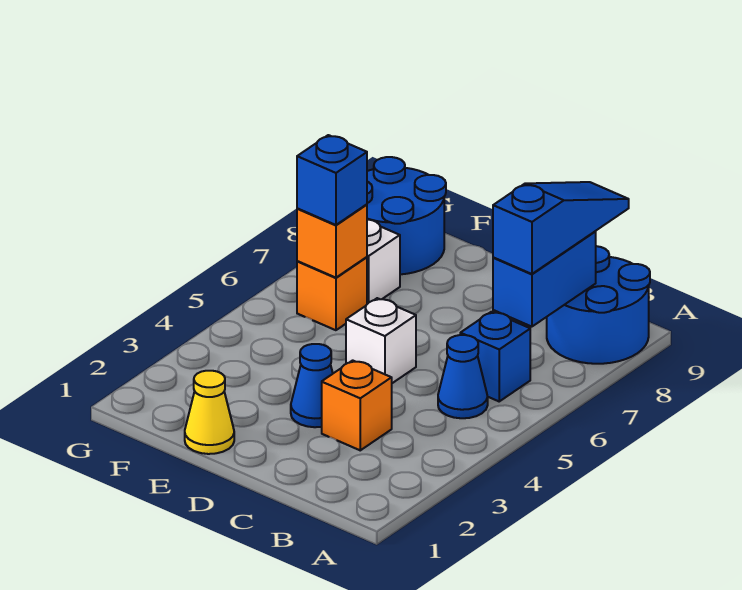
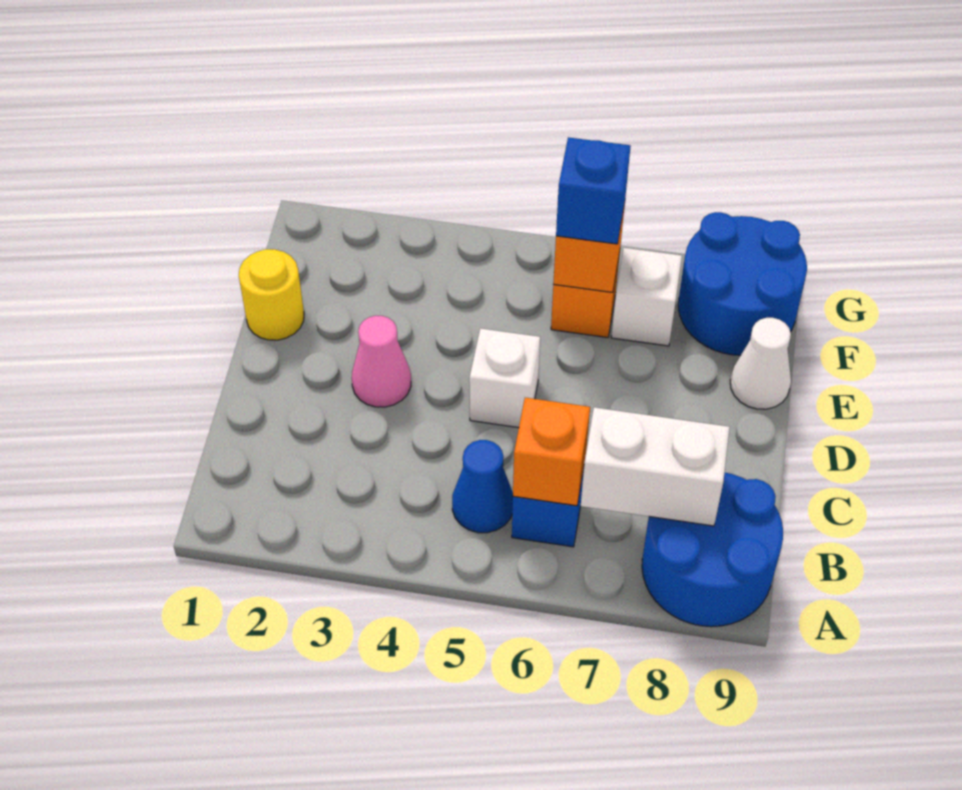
blue brick B7:B8 level 2 -> white brick B7:B8 level 2
blue slope B7:B9 level 3 top 7 -> none
orange brick C3 level 1 -> orange brick B6 level 2
blue cone D3 level 1 -> pink cone D3 level 1
yellow cone E1 level 1 -> yellow round brick E1 level 1
none -> white cone E9 level 1

